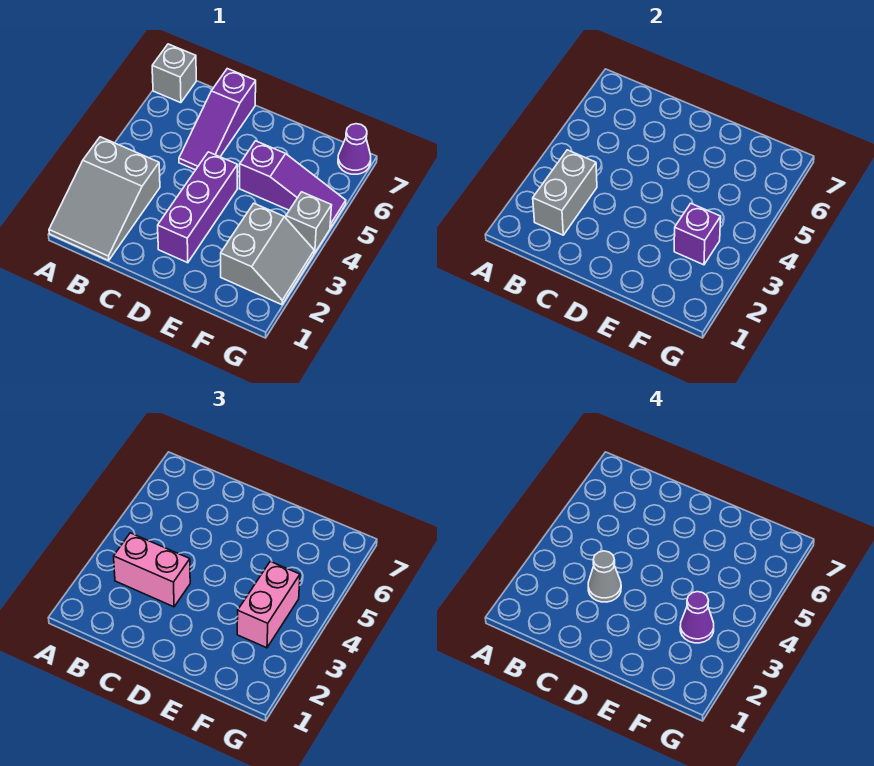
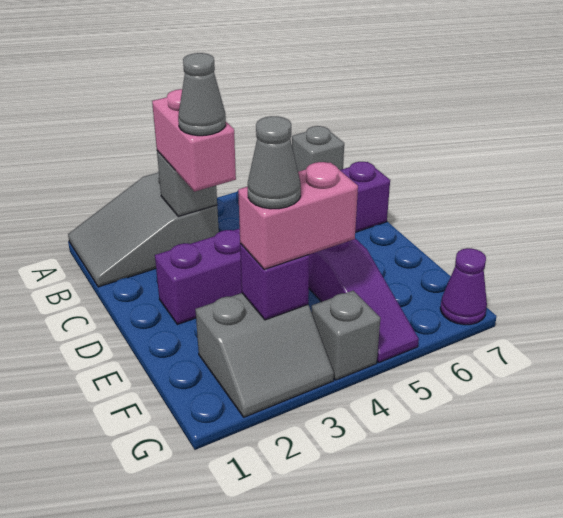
grey brick B2:B3 level 2 -> grey brick B3 level 2
purple cone F3 level 4 -> grey cone F3 level 4

